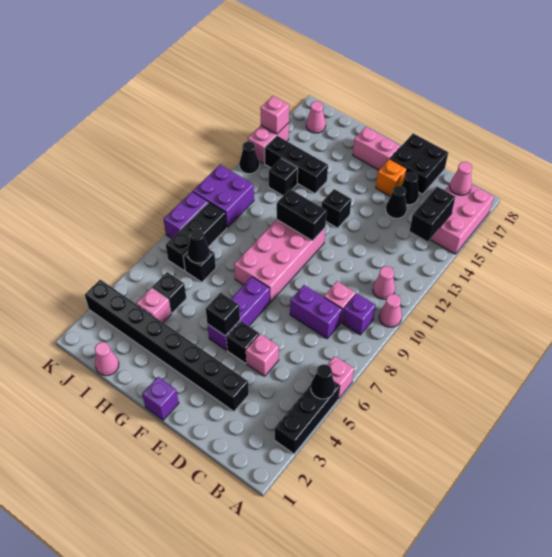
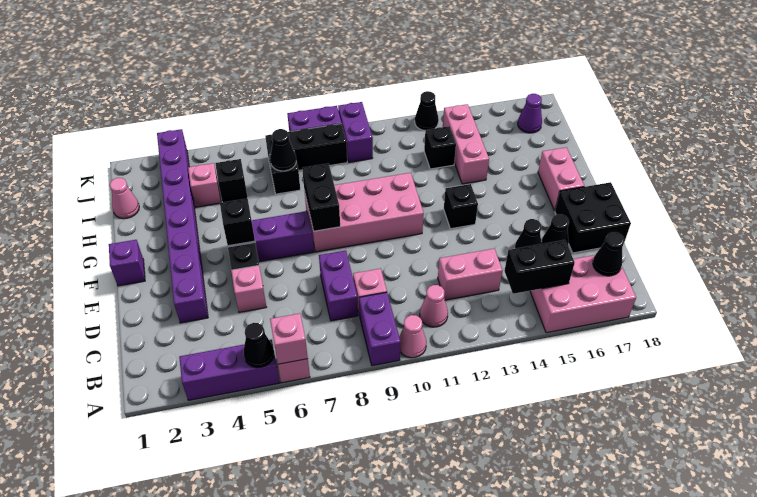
black brick A3:A5 level 1 -> purple brick A3:A5 level 1
purple brick B9 level 1 -> purple brick A9:B9 level 1
pink cone B17 level 2 -> black cone B17 level 2
black brick D3:K3 level 1 -> purple brick D3:K3 level 1
orange brick E16 level 1 -> none
black brick F11:G11 level 2 -> black brick F8:G8 level 2
black brick H14:J14 level 1 -> pink brick H14:J14 level 1
purple brick J10:K11 level 1 -> purple brick J10:K10 level 1
pink cone J17 level 1 -> purple cone J17 level 1
pink brick K14:K15 level 1 -> pink brick C12:C13 level 1
pink brick K15 level 2 -> pink brick A6 level 2

